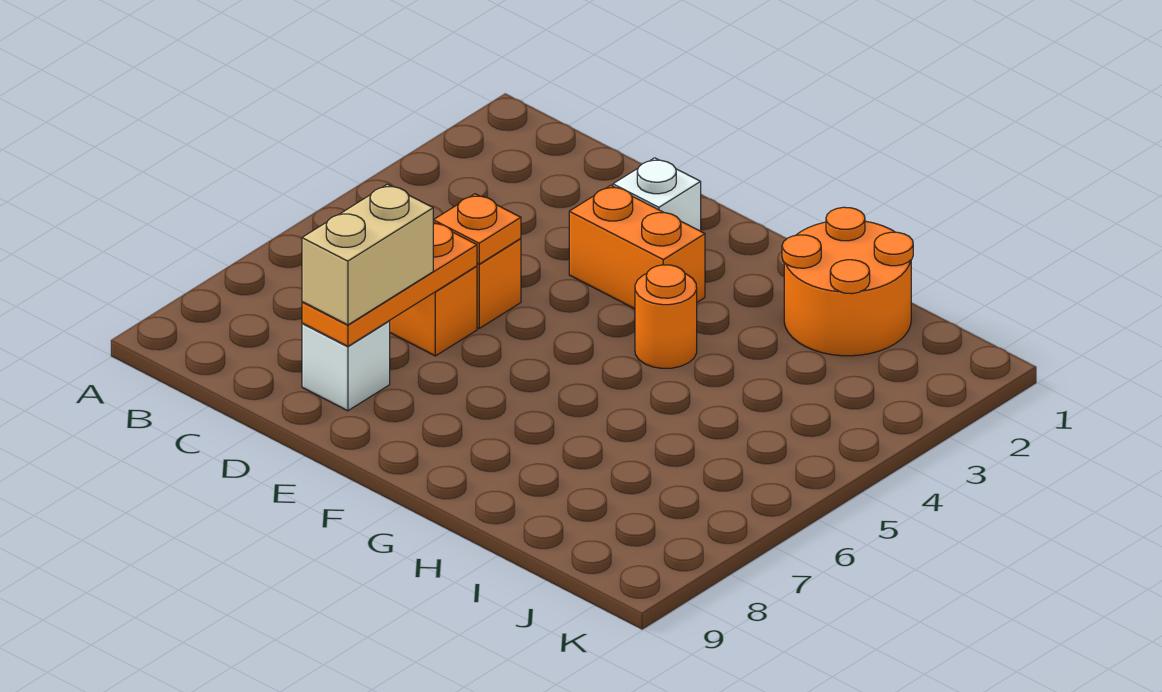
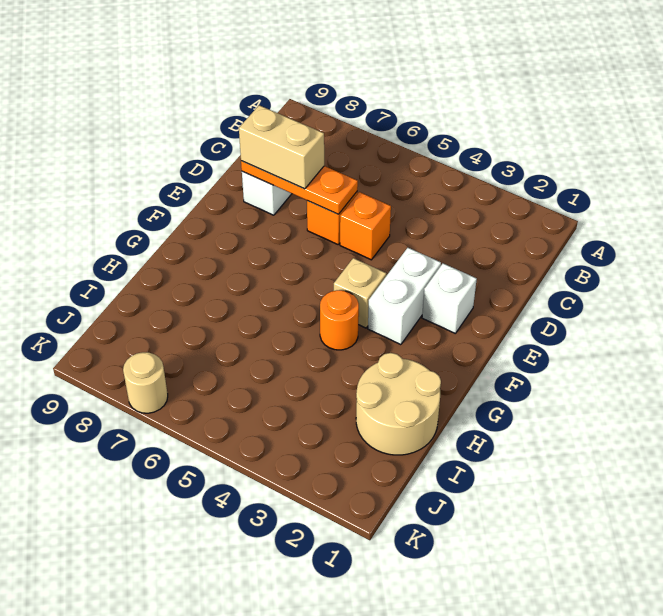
orange plate D5 level 2 -> none
orange brick E3:F3 level 1 -> white brick E3:F3 level 1
none -> tan brick F4 level 1
orange round brick H1:I2 level 1 -> tan round brick H1:I2 level 1
none -> tan round brick K7 level 1

